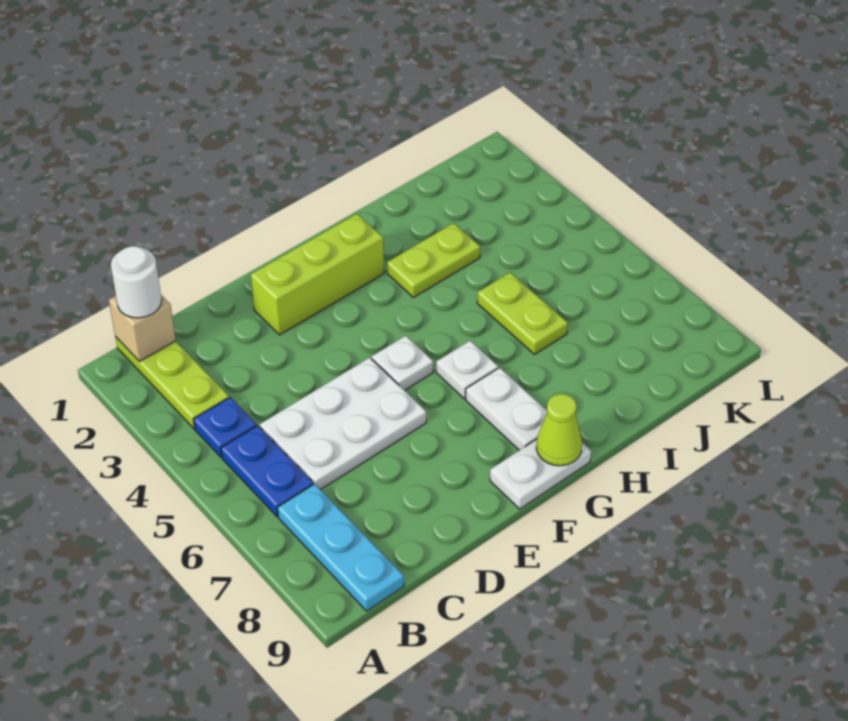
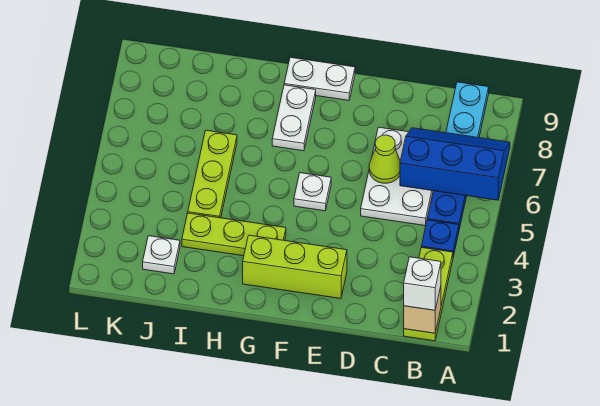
none -> blue slope A6:C7 level 2 top 6
white round brick B1 level 3 -> white brick B1 level 3
white plate C5:E6 level 1 -> white plate C5:D7 level 1
white plate G6 level 1 -> white plate J2 level 1
lime cone G9 level 2 -> lime cone D6 level 2
lime plate H3:I3 level 1 -> lime plate G3:I3 level 1
lime plate I5:I6 level 1 -> lime plate I4:I6 level 1

